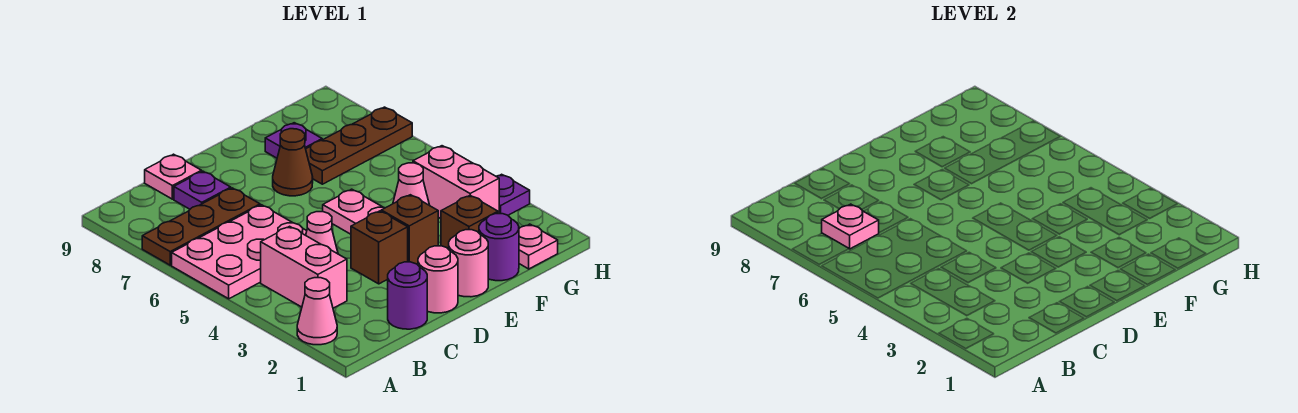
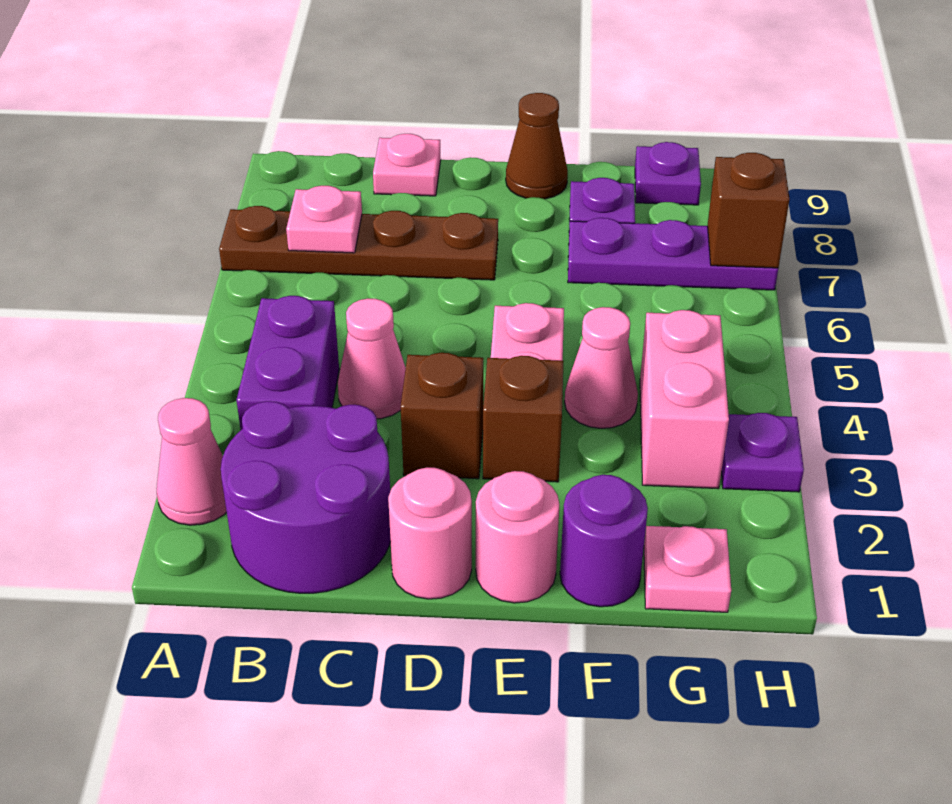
pink plate A5:C6 level 1 -> none
brown plate A7:C7 level 1 -> brown plate A7:D7 level 1
pink brick B3:B4 level 1 -> purple brick B3:B4 level 1
purple round brick C1 level 1 -> purple round brick B1:C2 level 1
purple plate C8 level 1 -> purple plate G9 level 1
brown cone E7 level 1 -> brown cone E9 level 1
brown brick F2 level 1 -> brown brick H7 level 2
brown plate F7:H7 level 1 -> purple plate F7:H7 level 1

